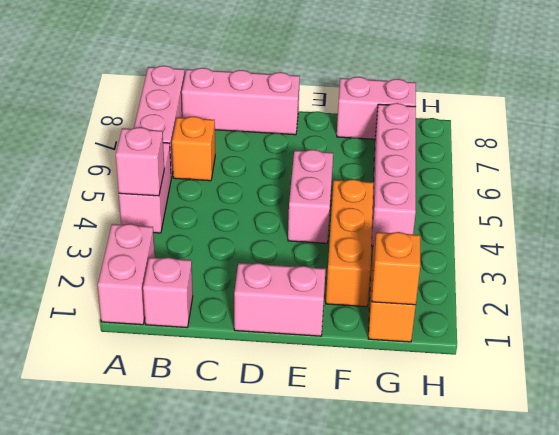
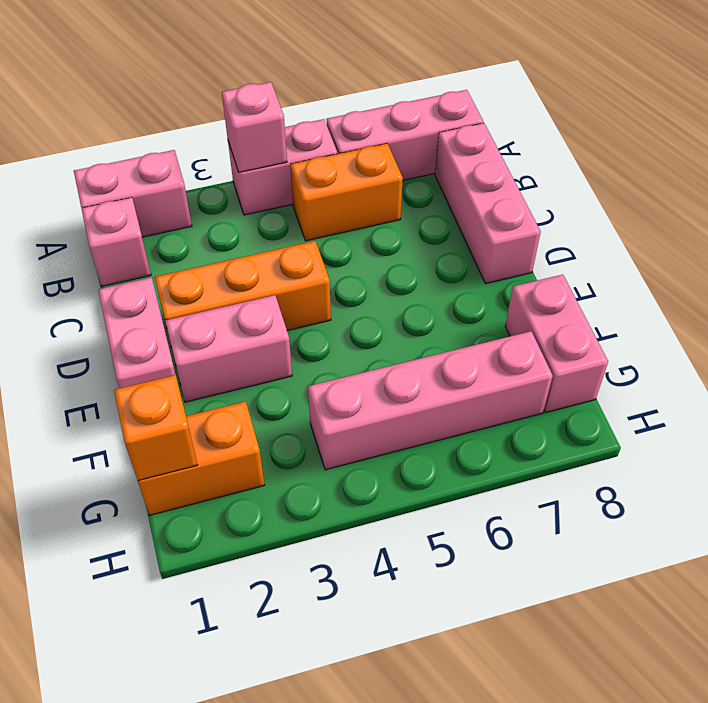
orange brick B6 level 1 -> orange brick B5:B6 level 1
pink brick E4:E5 level 1 -> pink brick E2:E3 level 1
orange brick F2:F4 level 1 -> orange brick D2:D4 level 1

